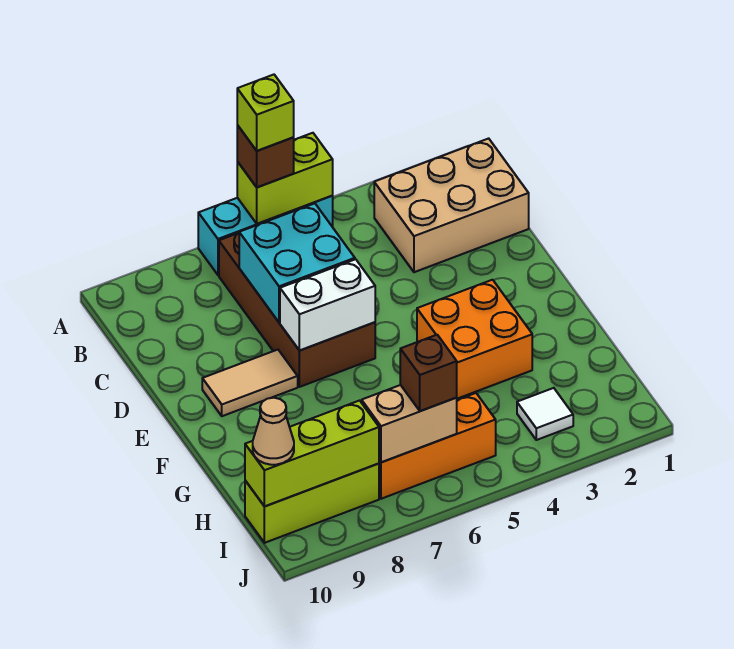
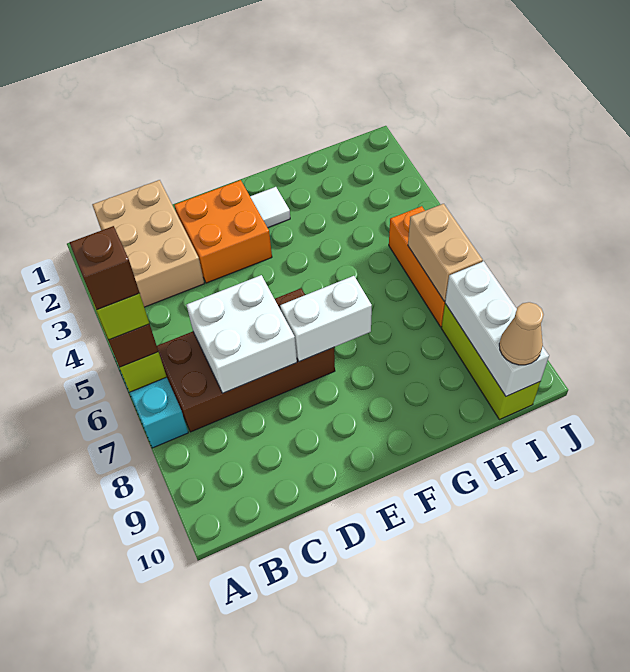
cyan brick C6:D7 level 2 -> white brick C6:D7 level 2
white brick E6:E7 level 2 -> white brick E7:F7 level 2
tan tile E8:E9 level 1 -> none
orange brick F3:G4 level 1 -> orange brick D2:E3 level 1
white tile I3 level 1 -> white tile F2 level 1
brown brick I6 level 3 -> brown brick A6 level 5
lime brick I8:I10 level 2 -> white brick I8:I10 level 2

